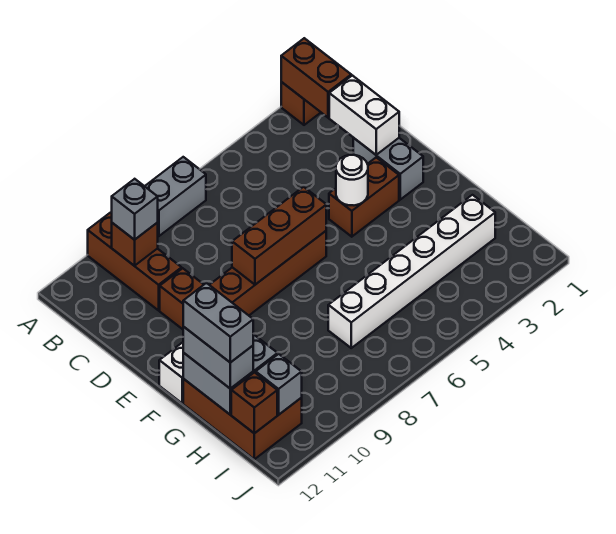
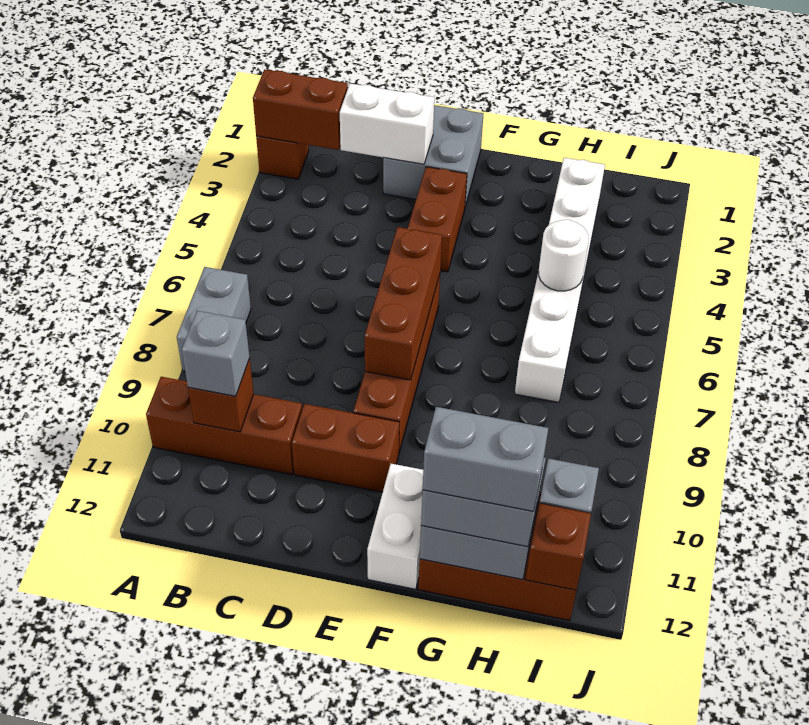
grey brick D2:E2 level 1 -> grey brick D1:E2 level 1
white round brick E4 level 2 -> white round brick H5 level 2

